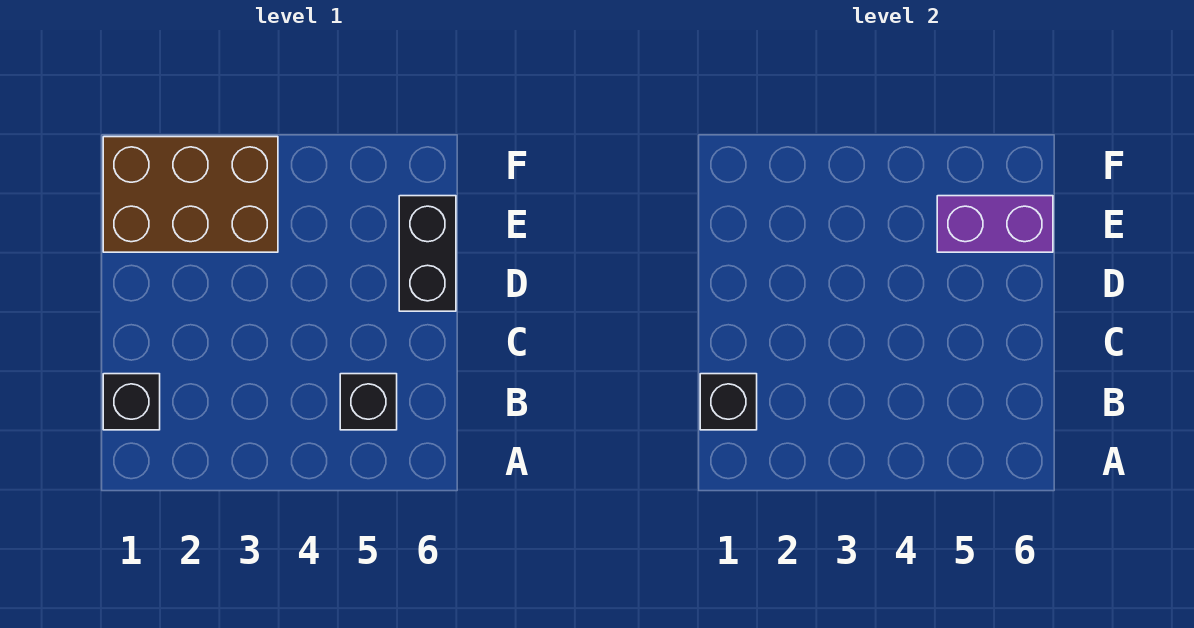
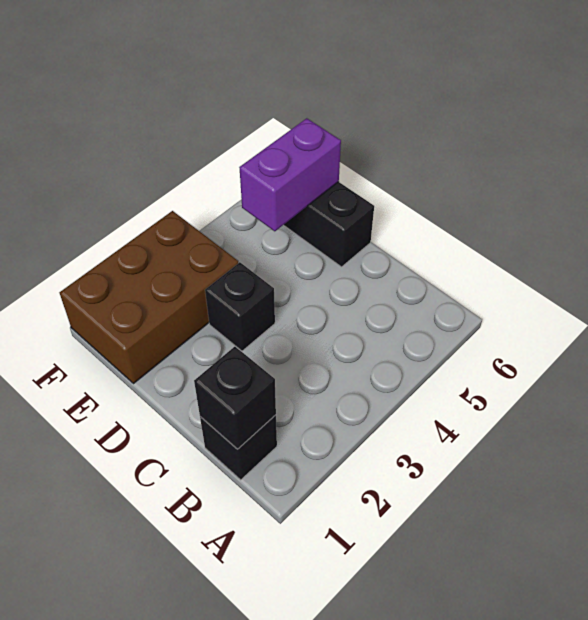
black brick B5 level 1 -> black brick D3 level 1

